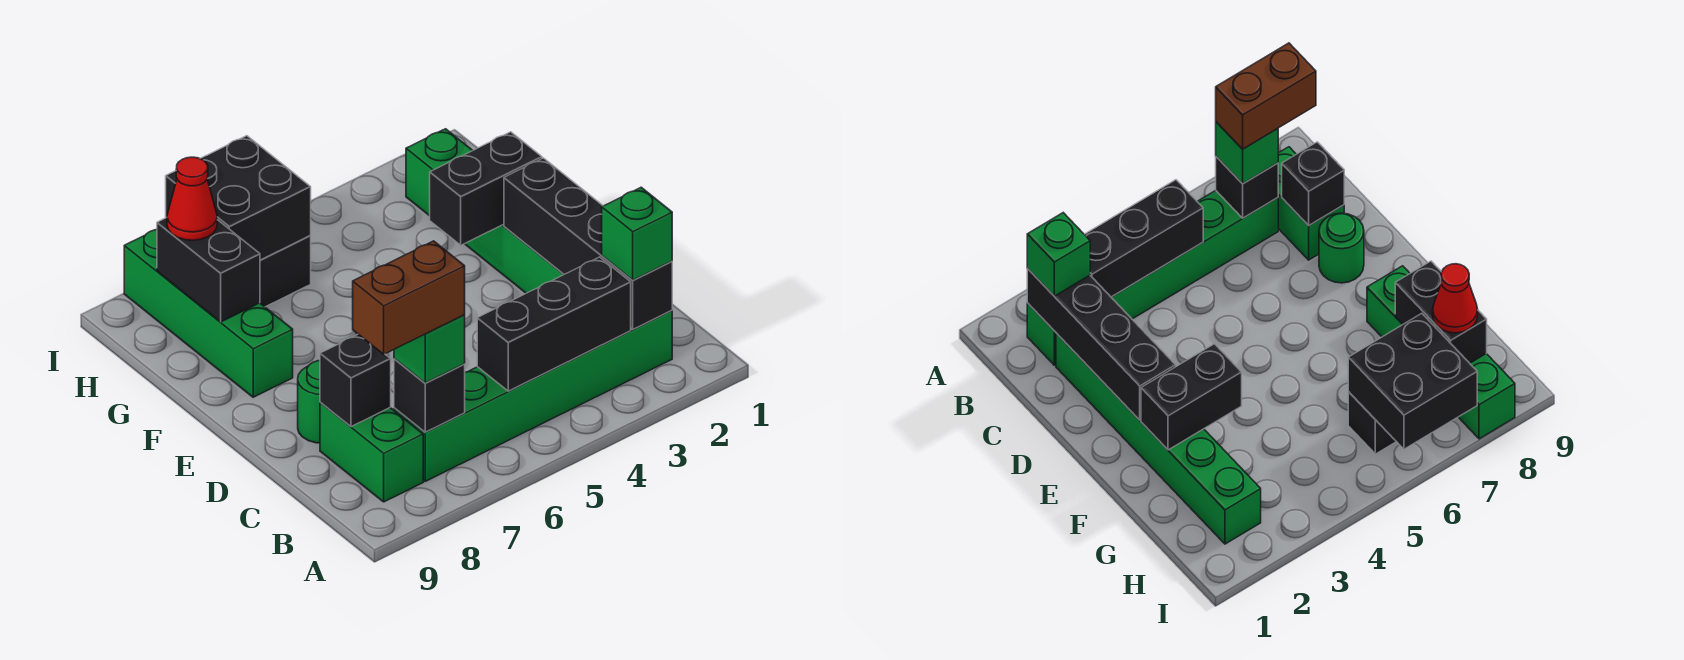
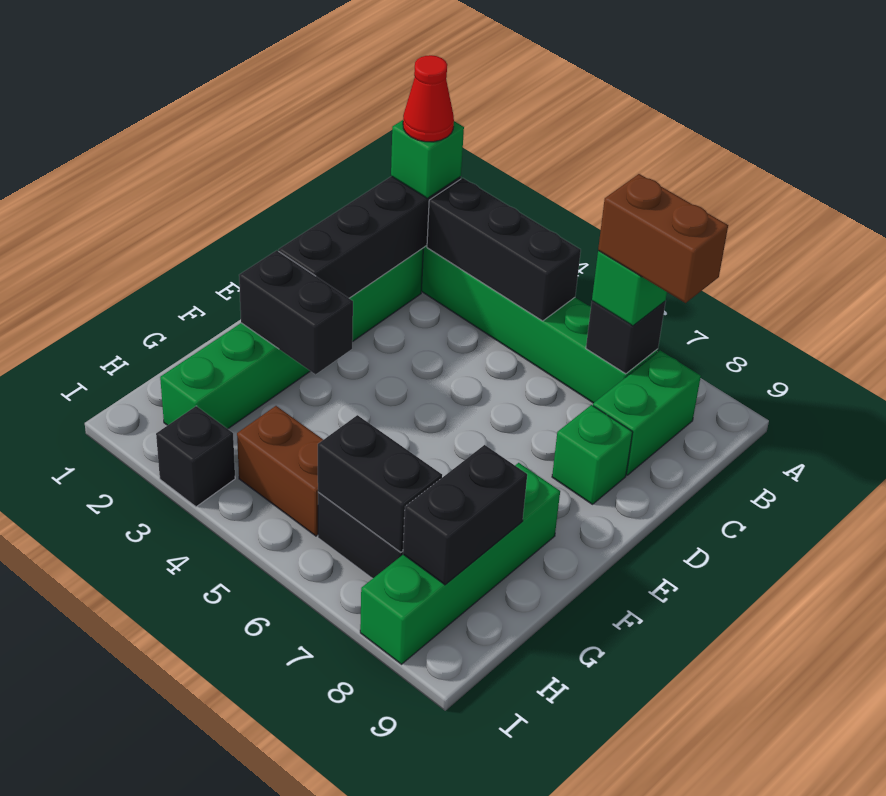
black brick C8 level 2 -> black brick I3 level 1
green round brick D8 level 1 -> green brick D8 level 1
none -> brown brick H4:H5 level 1
black brick H6:I7 level 2 -> black brick H6:H7 level 2
red cone H8 level 3 -> red cone B2 level 4

